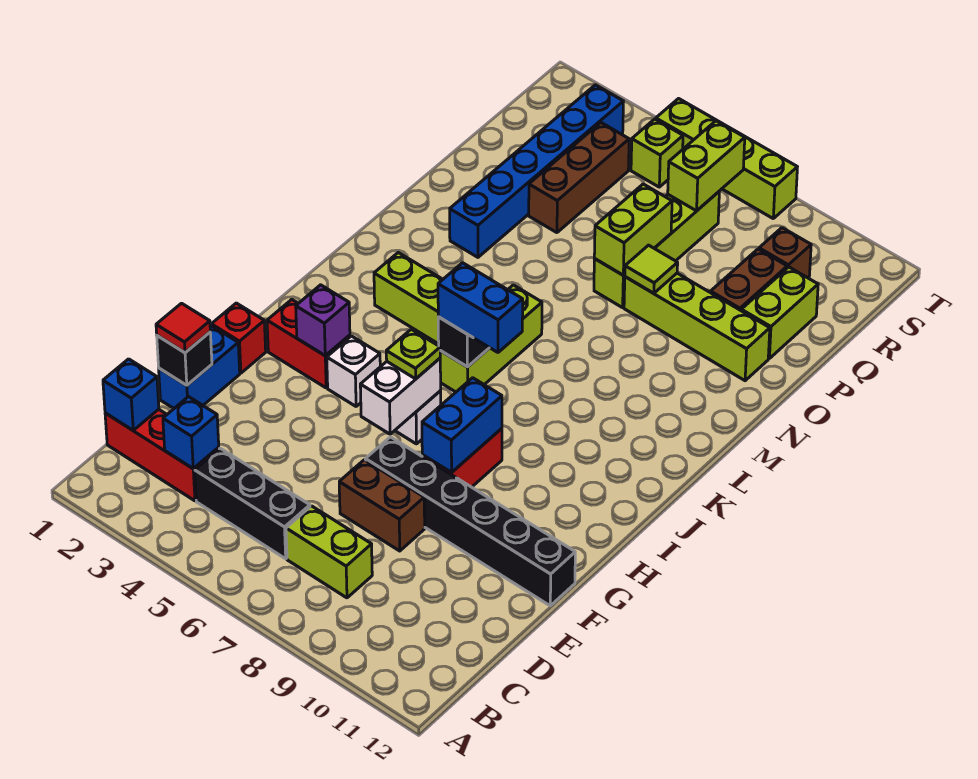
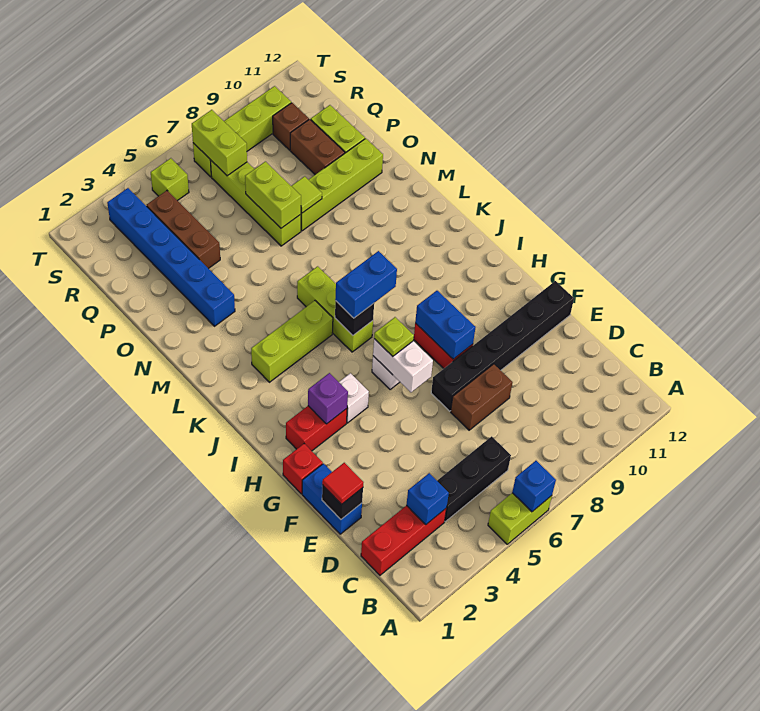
blue brick C1 level 2 -> blue brick A6 level 2
lime brick C7:C8 level 1 -> lime brick A5:A6 level 1
lime brick T5:T8 level 1 -> lime brick S7:S10 level 1

